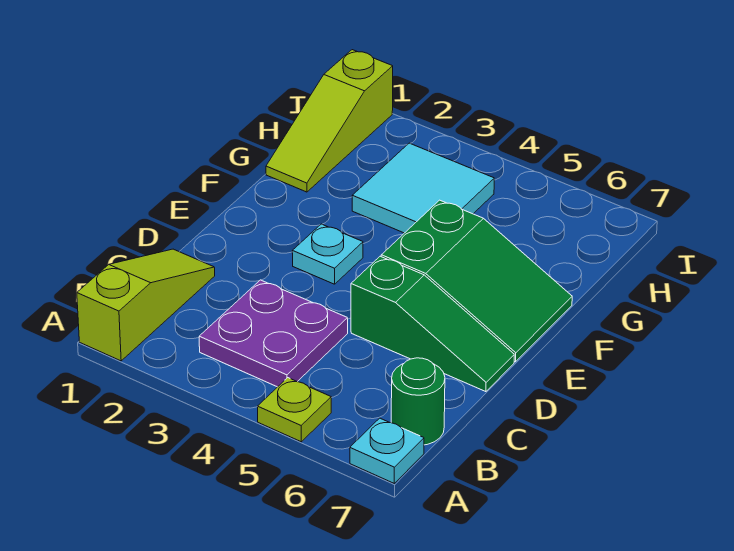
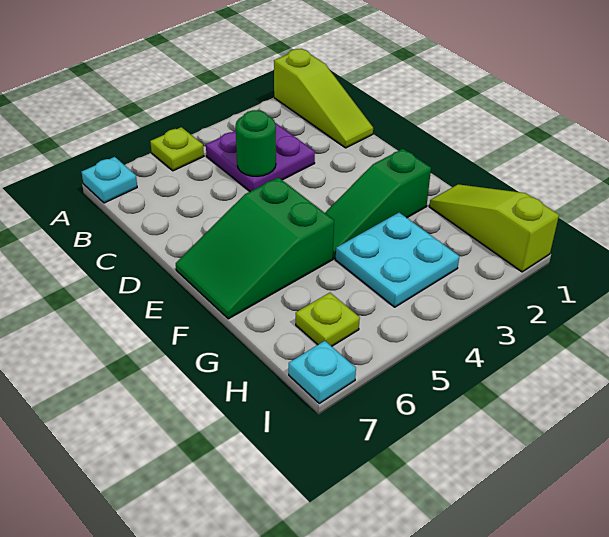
green round brick B7 level 1 -> green round brick C4 level 2
green slope D5:D7 level 1 top 5 -> green slope F2:F4 level 1 top 2
cyan plate E3 level 1 -> cyan plate I7 level 1
cyan tile G3:H4 level 1 -> cyan plate G3:H4 level 1
none -> lime plate H6 level 1

